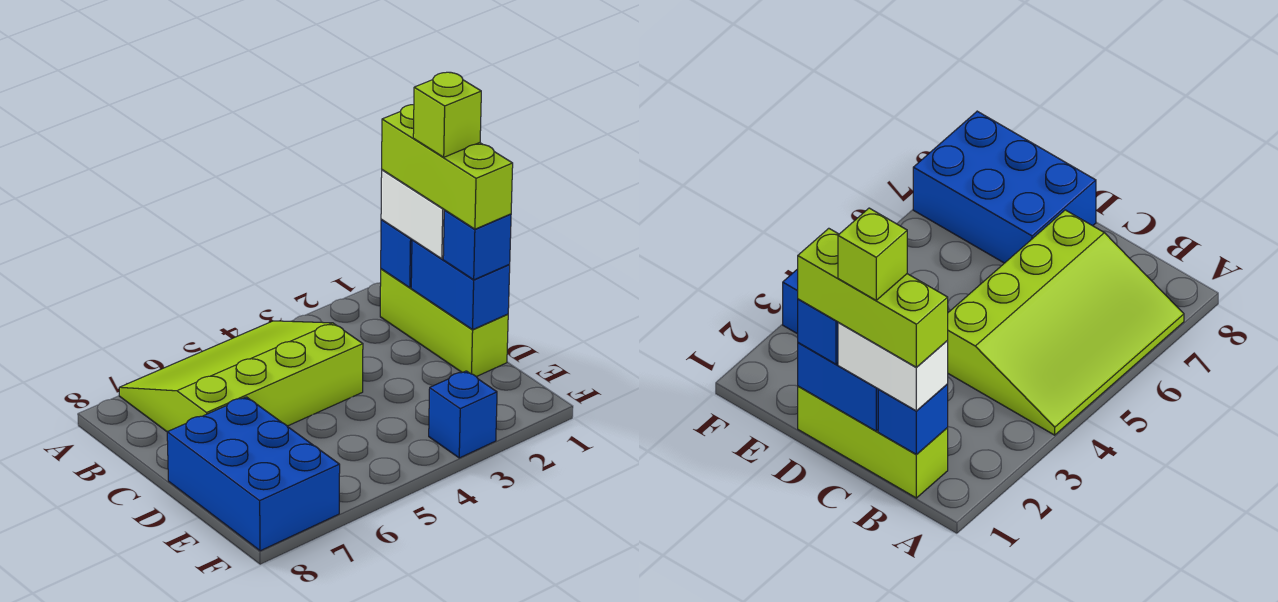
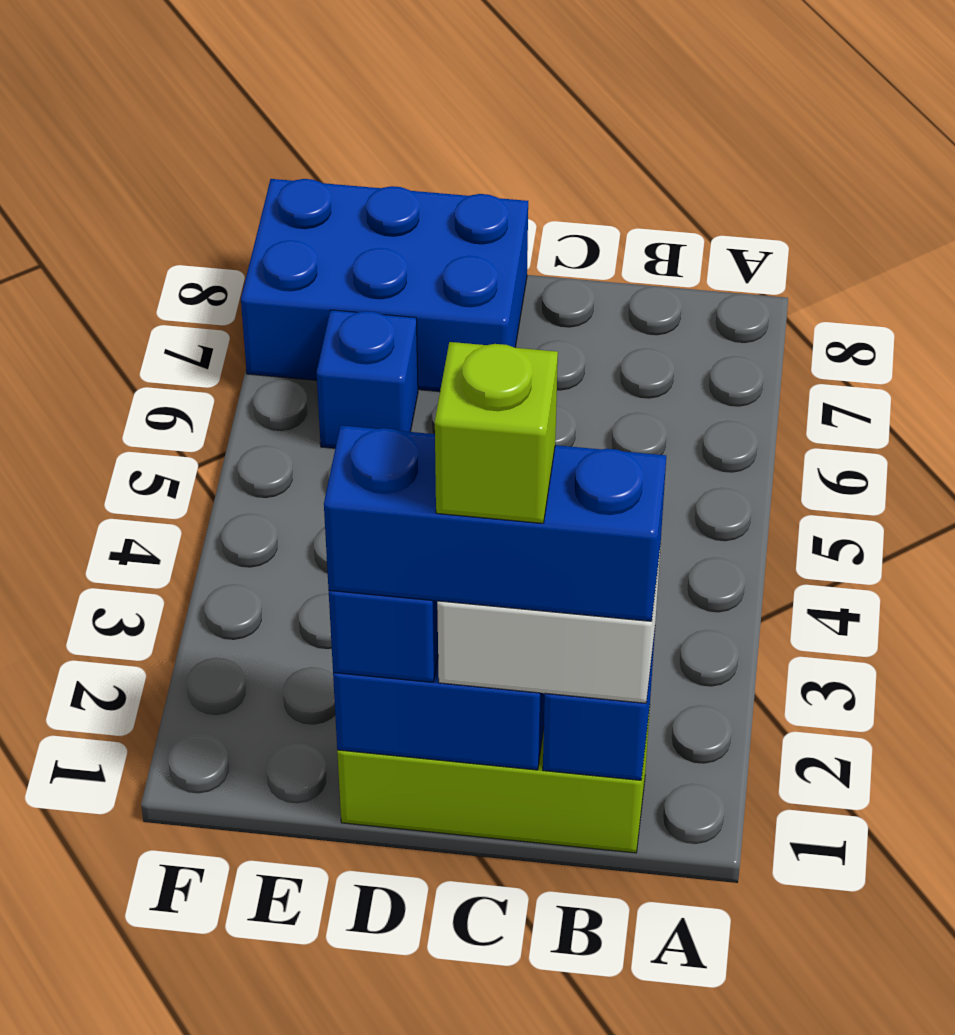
lime slope A4:C7 level 1 top C -> none
lime brick B1:D1 level 4 -> blue brick B1:D1 level 4
blue brick F3 level 1 -> blue brick E6 level 1

